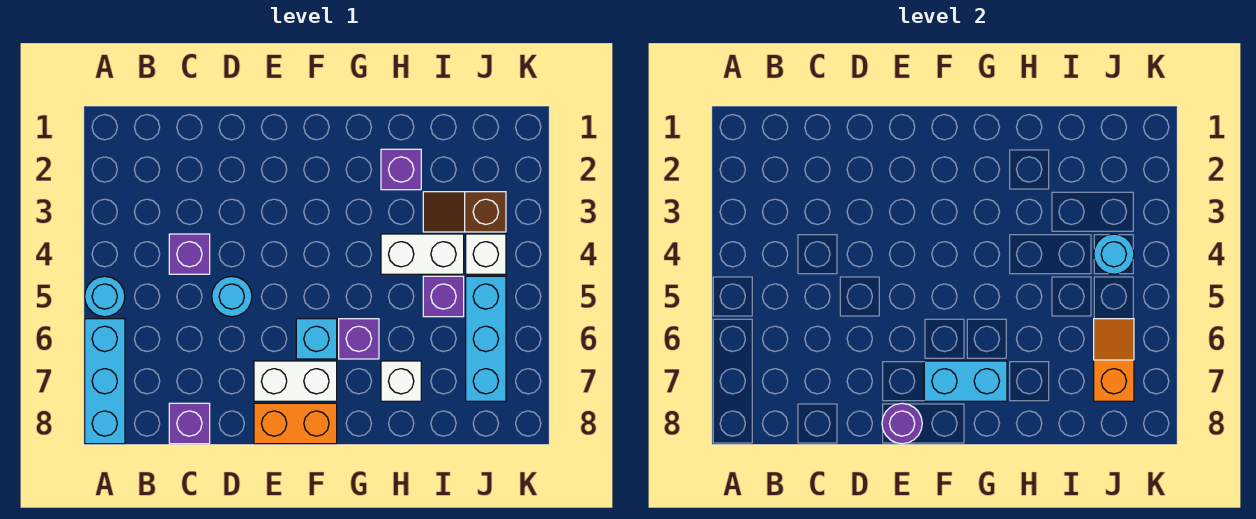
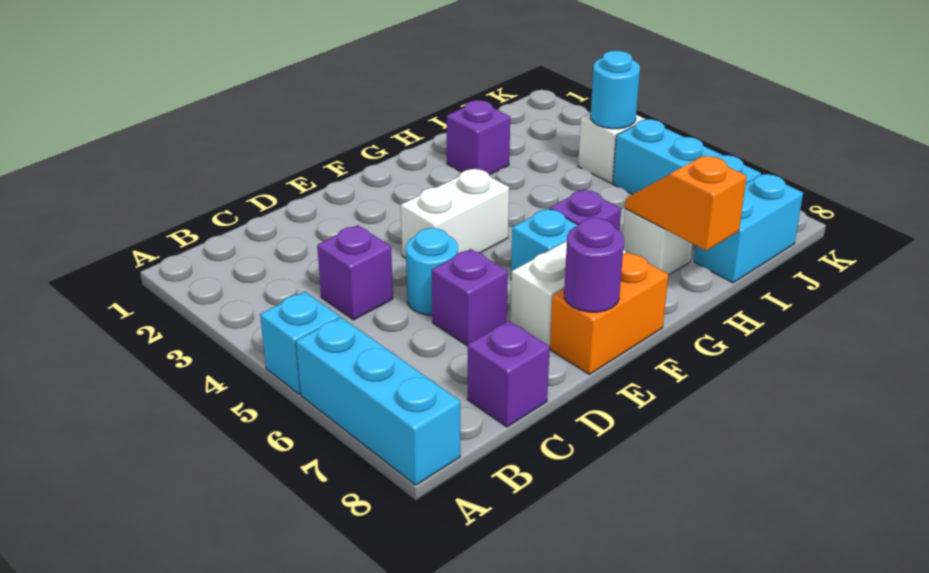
cyan round brick A5 level 1 -> cyan brick A5 level 1
cyan brick F7:G7 level 2 -> cyan brick I8:J8 level 1
white brick H4:I4 level 1 -> white brick E4:F4 level 1
brown slope I3:J3 level 1 top J -> none
purple brick I5 level 1 -> purple brick D6 level 1
orange slope J6:J7 level 2 top 7 -> orange slope H7:H8 level 2 top 8

